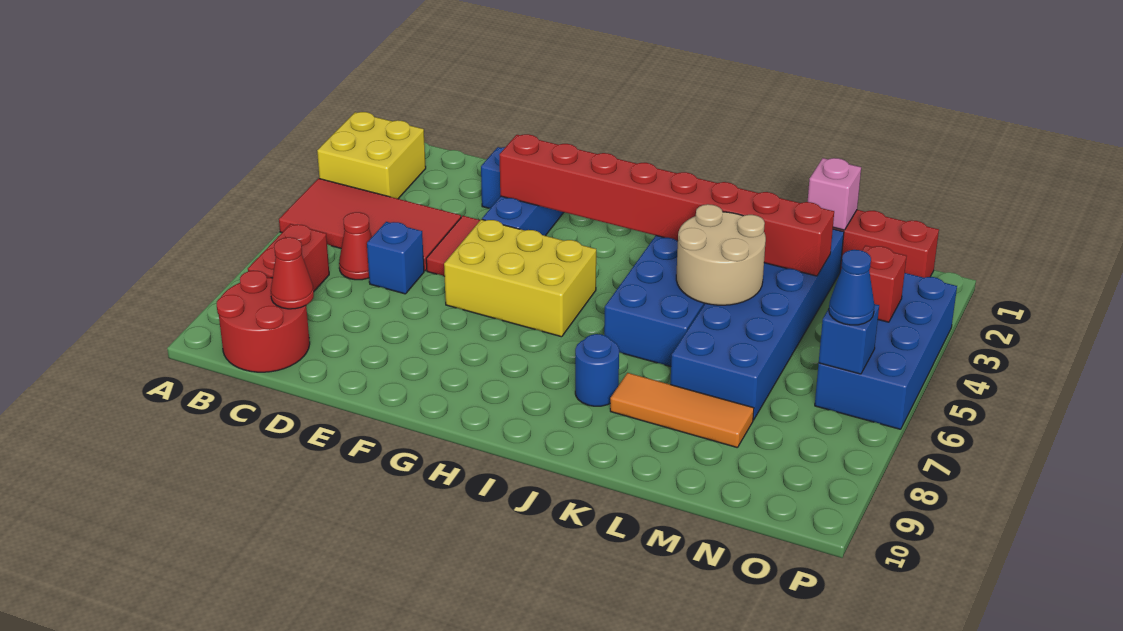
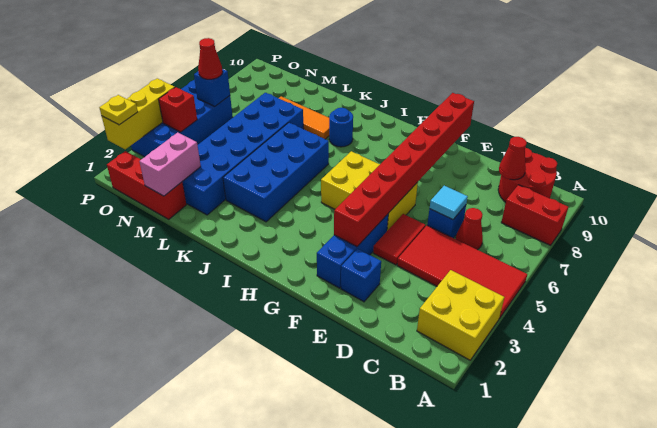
red brick B7:B8 level 1 -> red brick A8:B8 level 1
none -> cyan tile D6 level 2
red brick F3:M3 level 2 -> red brick F3:F10 level 2
tan round brick K4:L5 level 2 -> none
pink brick M1 level 2 -> pink brick M1:M2 level 2
blue cone O6 level 3 -> red cone O6 level 3
none -> yellow brick P2:P4 level 2
none -> yellow plate P2 level 3

